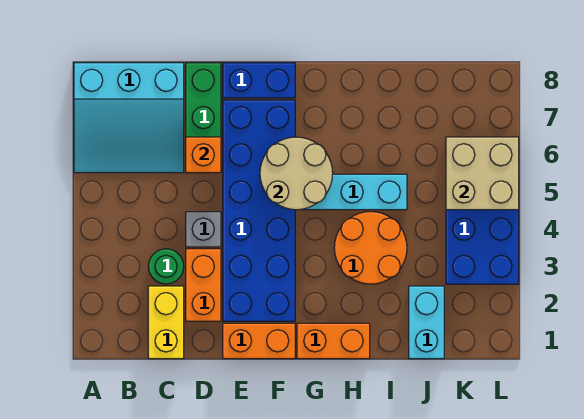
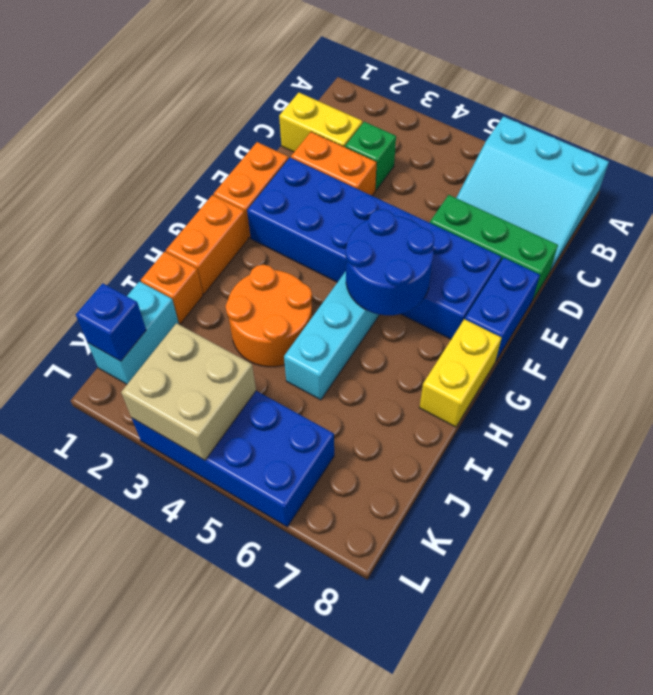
cyan slope A6:C8 level 1 top 8 -> cyan slope A6:C8 level 1 top A
green round brick C3 level 1 -> green brick C3 level 1
grey brick D4 level 1 -> none
orange brick D6 level 2 -> orange brick I1 level 1
tan round brick F5:G6 level 2 -> blue round brick F5:G6 level 2
none -> yellow brick G8:H8 level 1
cyan brick J1:J2 level 1 -> cyan brick J1:K1 level 1
none -> blue brick K1 level 2
tan brick K5:L6 level 2 -> tan brick K3:L4 level 2

